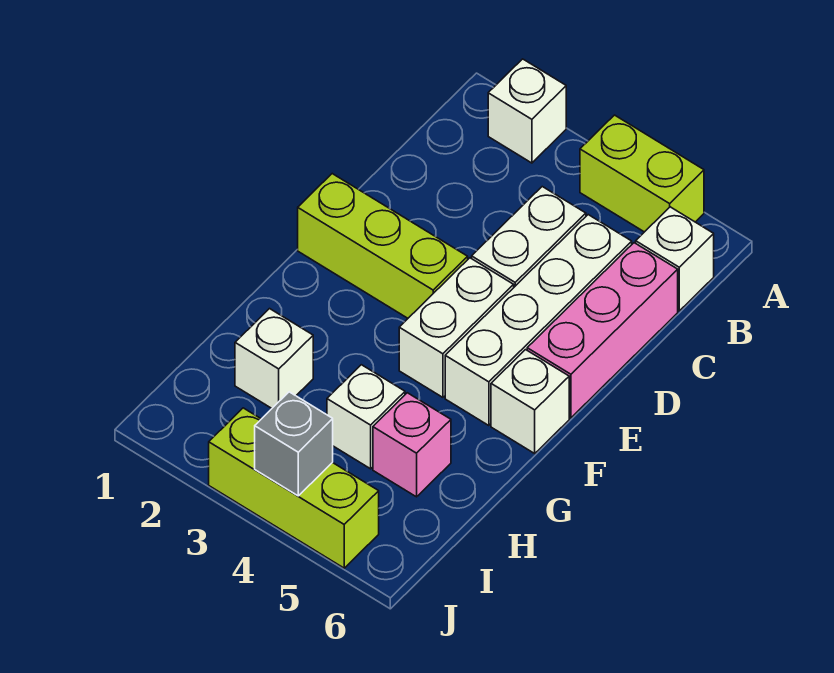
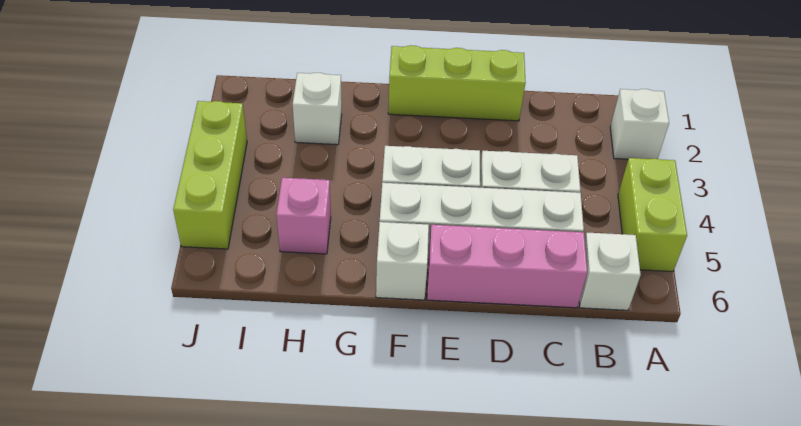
lime brick E1:E3 level 1 -> lime brick D1:F1 level 1
white brick H4 level 1 -> none
grey brick J4 level 2 -> none

